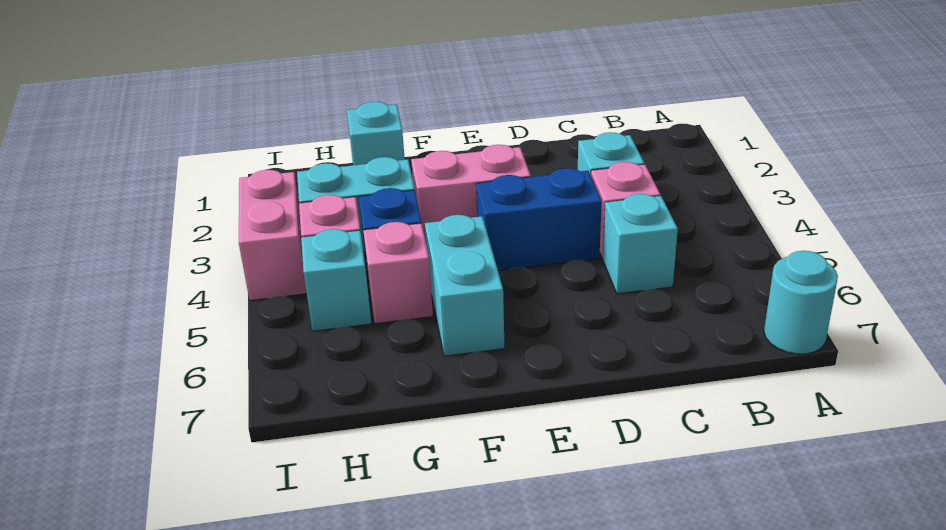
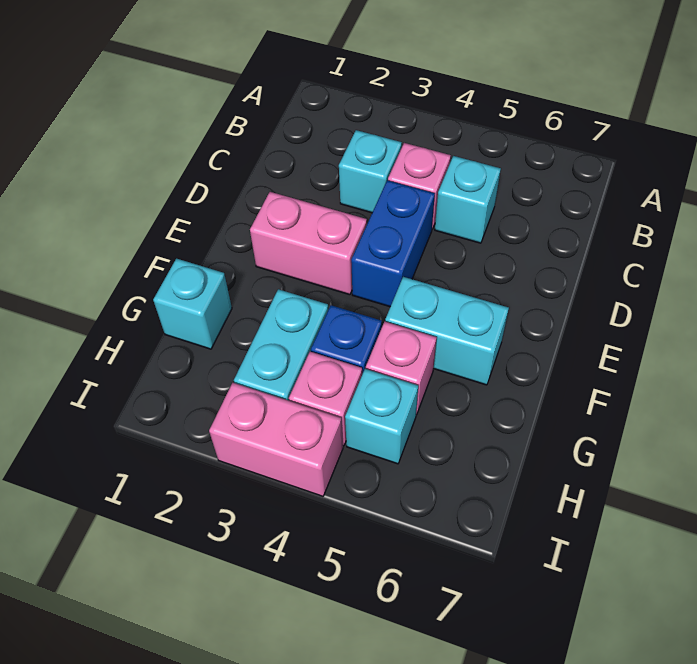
cyan round brick A7 level 1 -> none
pink brick E3:F3 level 1 -> pink brick E2:E3 level 1

